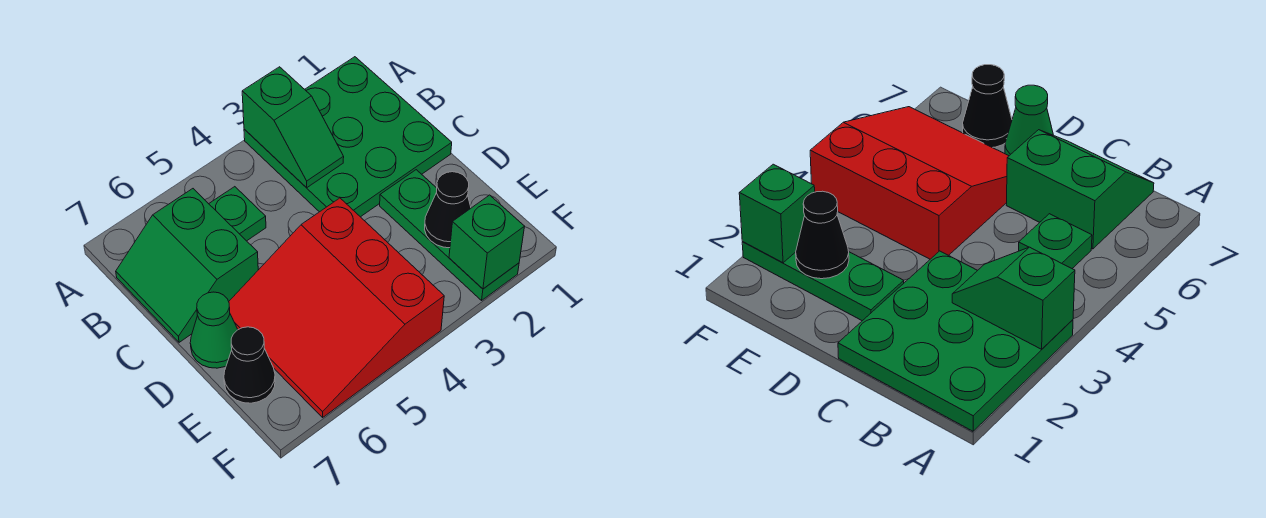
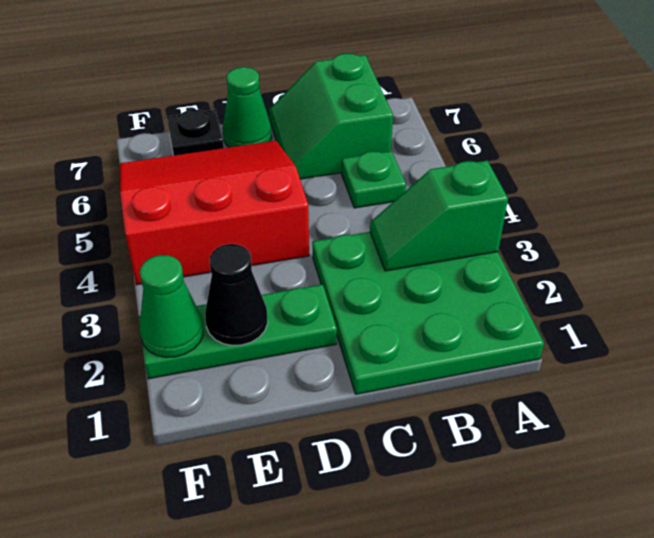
green slope B6:C7 level 1 top 6 -> green slope B6:C7 level 1 top B
black cone E7 level 1 -> black plate E7 level 1
green brick F2 level 2 -> green cone F2 level 2

